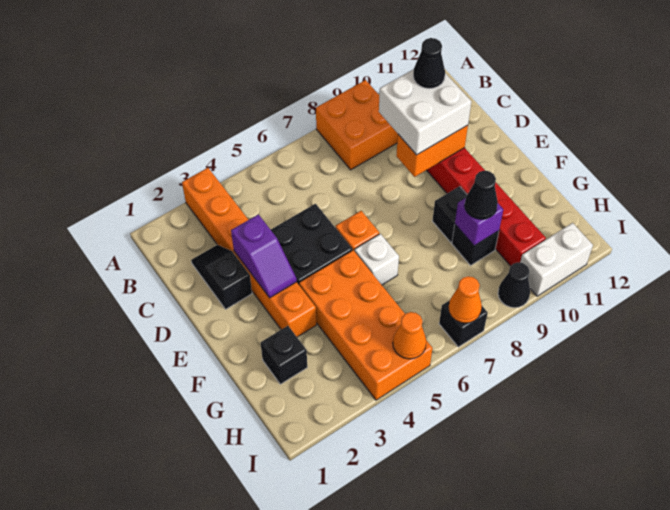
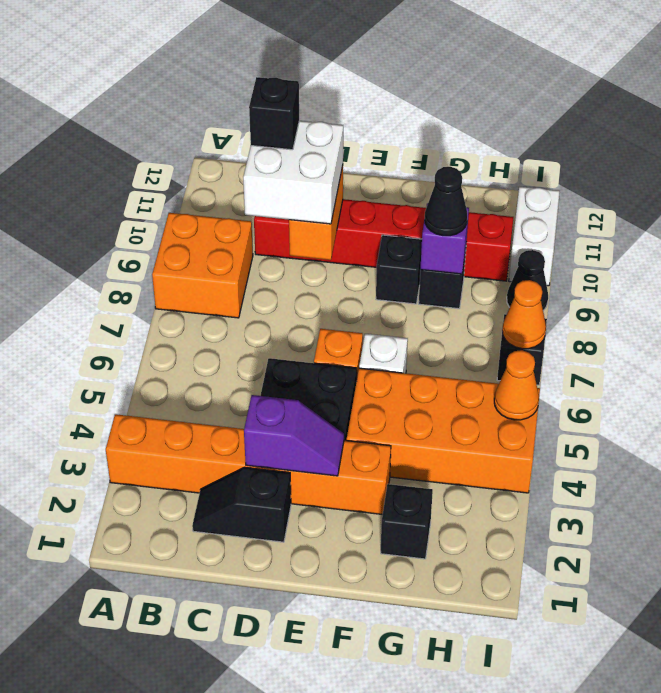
black cone C10 level 4 -> black brick C10 level 4

